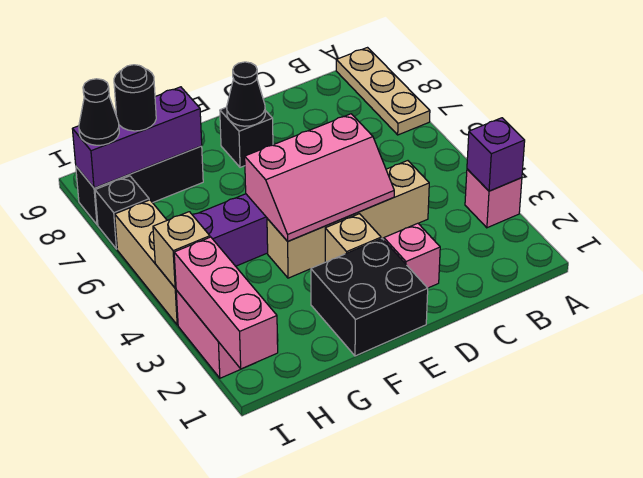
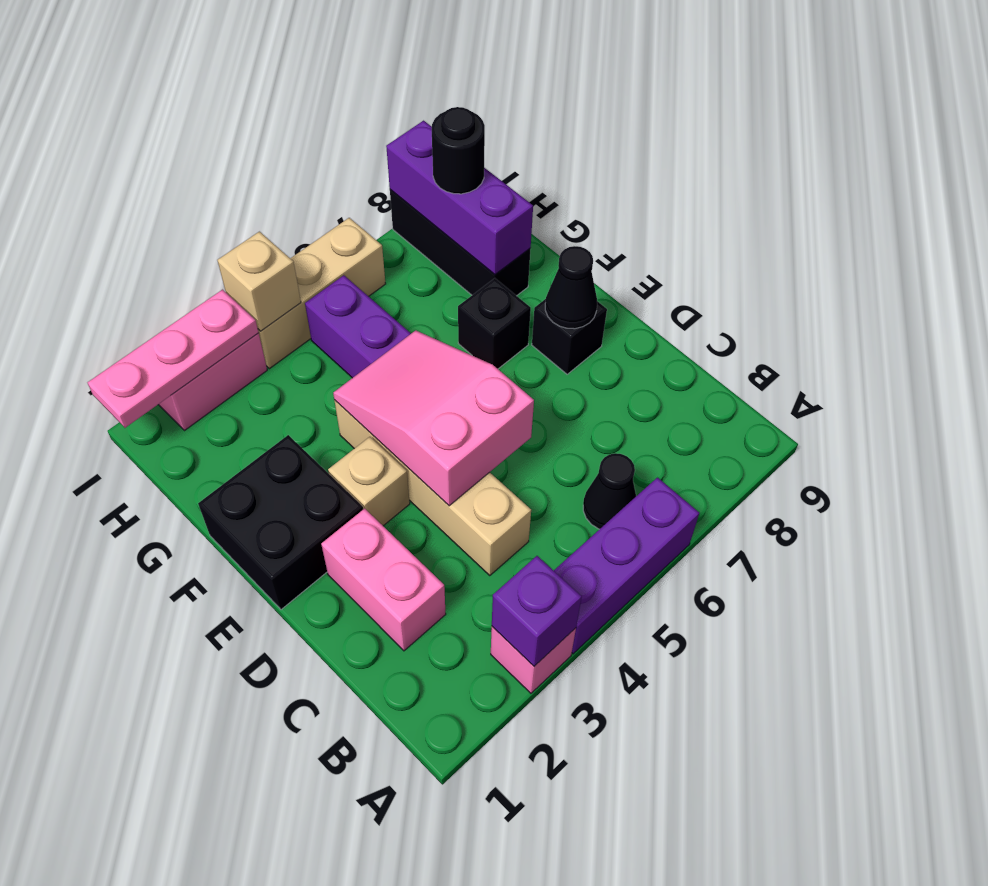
none -> purple brick A4:A6 level 1
tan plate A7:A9 level 1 -> none
pink brick D2 level 1 -> pink brick C2:D2 level 1
pink slope D4:F5 level 2 top 5 -> pink slope D4:F5 level 2 top D
pink brick I1:I3 level 2 -> pink plate I1:I3 level 2
black brick I7 level 1 -> black brick F7 level 1
black cone I8 level 3 -> black cone B6 level 1

